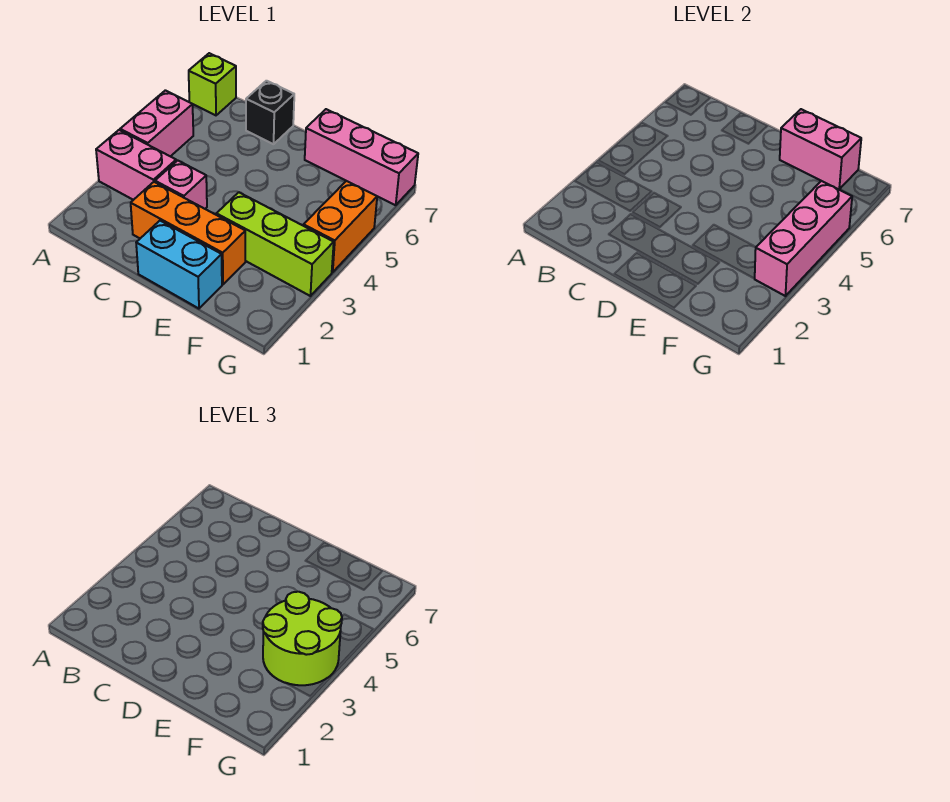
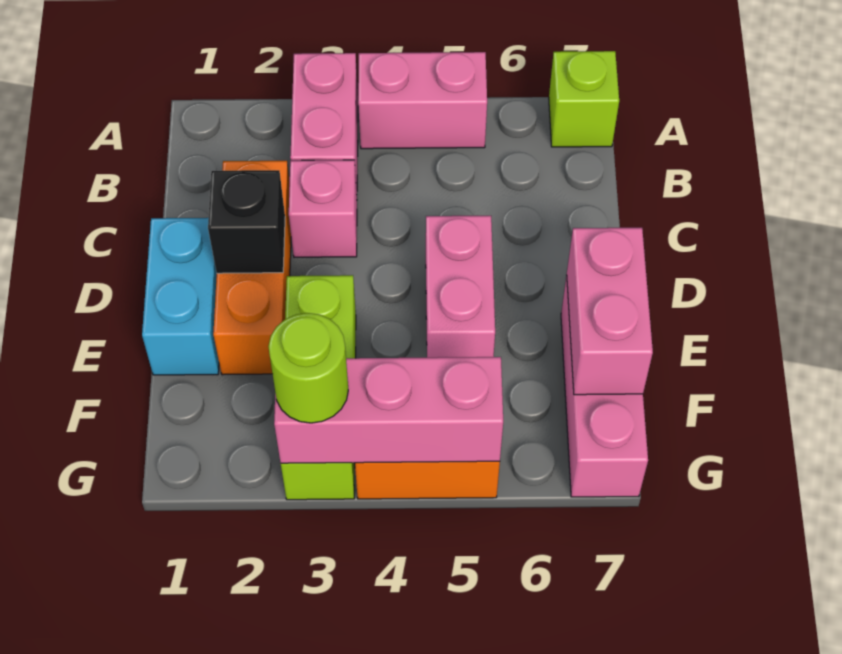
black brick C7 level 1 -> black brick D2 level 2
none -> pink brick D5:E5 level 1
lime round brick F3:G4 level 3 -> lime round brick G3 level 3

